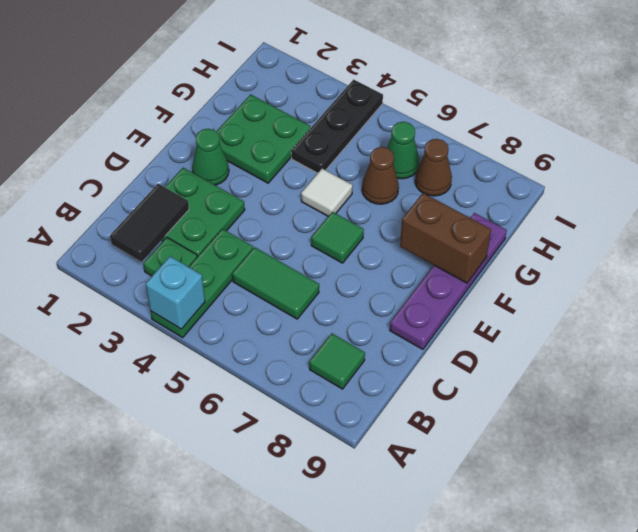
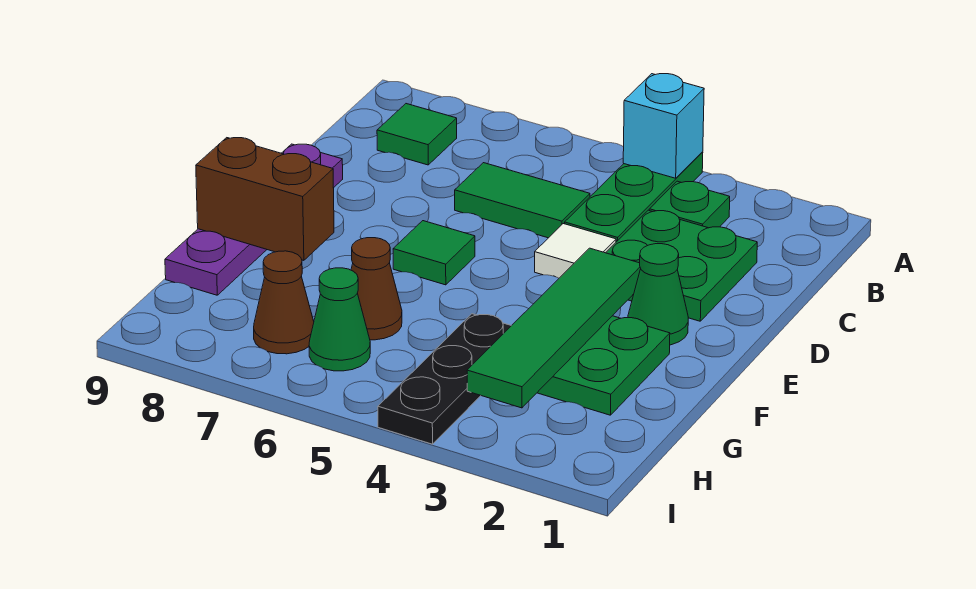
black tile B2:C2 level 2 -> none
none -> green tile E3:H3 level 2
white tile F5 level 1 -> white tile D4 level 1

